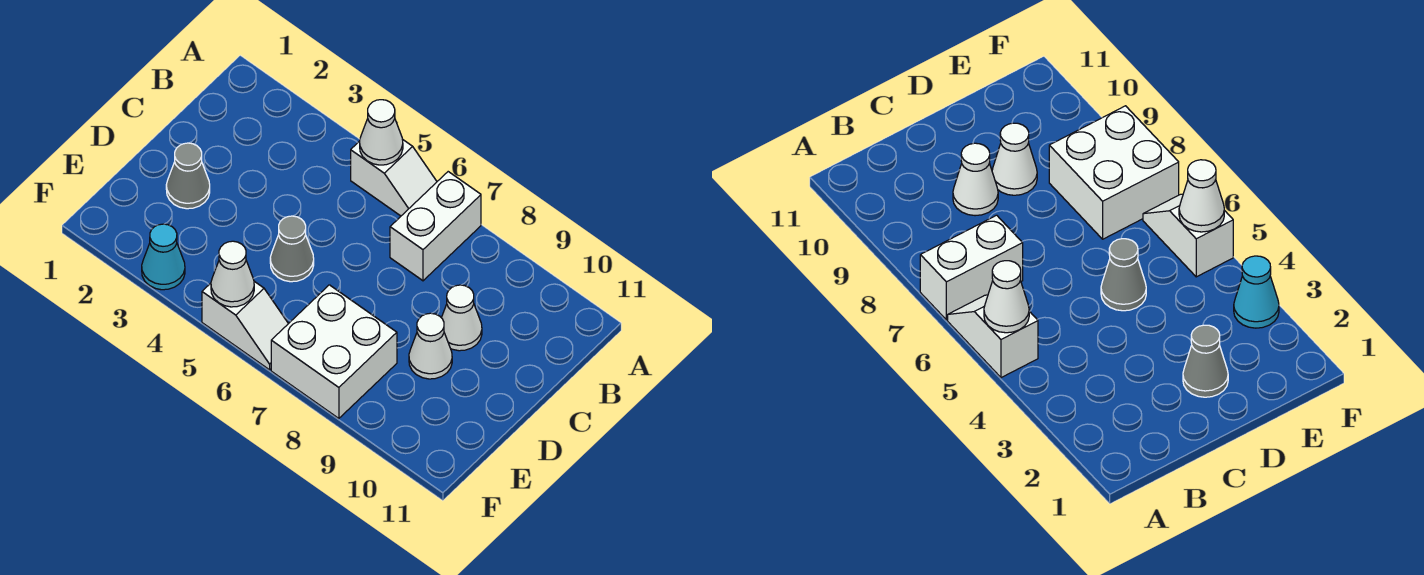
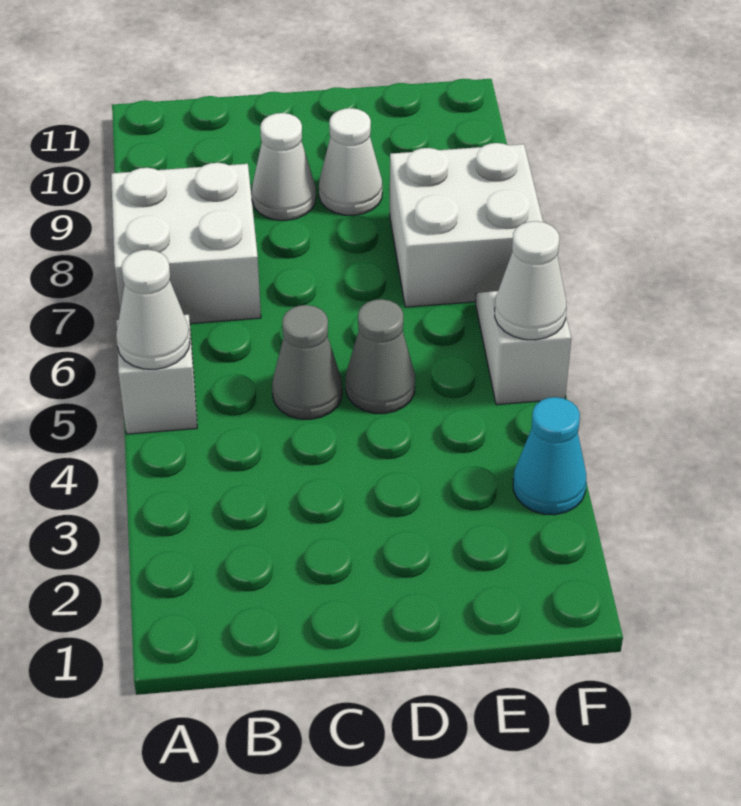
white brick A7:B7 level 1 -> white brick A7:B8 level 1
grey cone D2 level 1 -> grey cone C5 level 1

